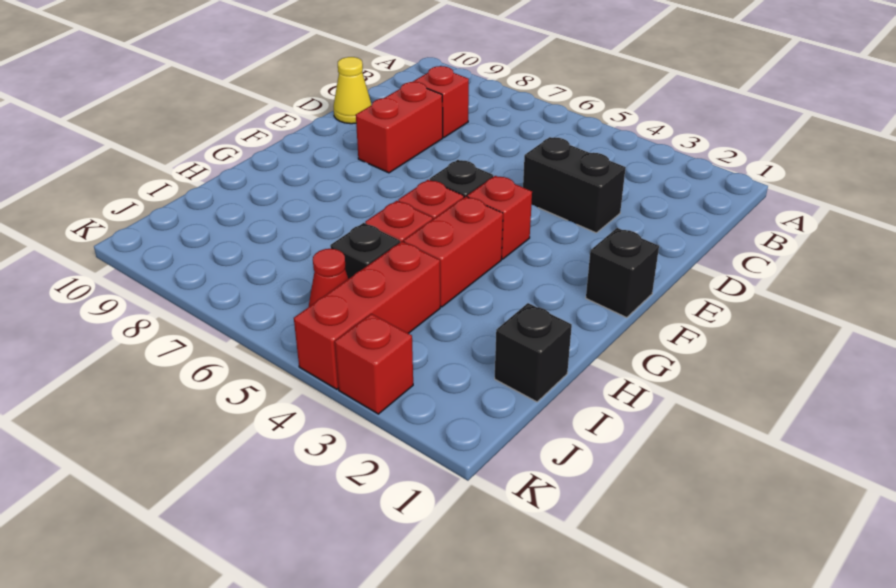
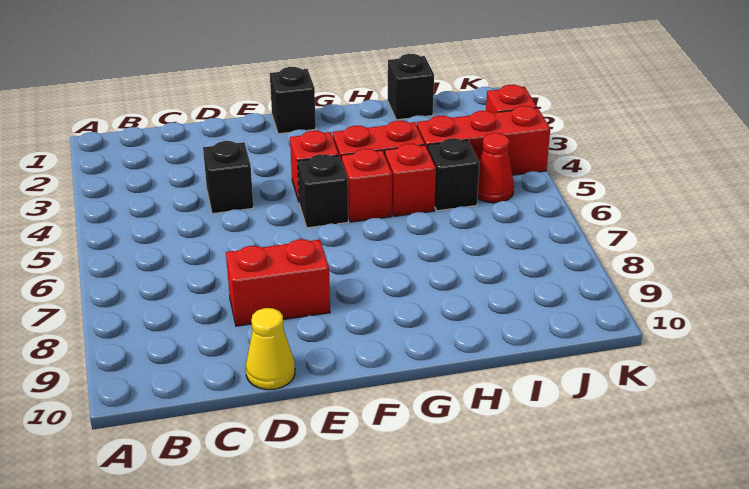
red brick C8 level 1 -> none
black brick D3:D4 level 1 -> black brick D4 level 1

